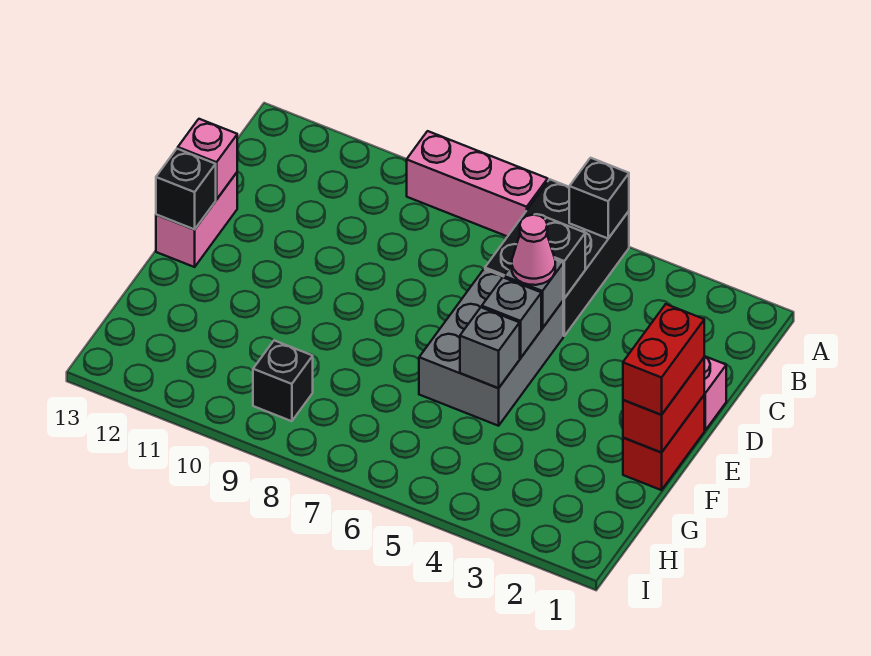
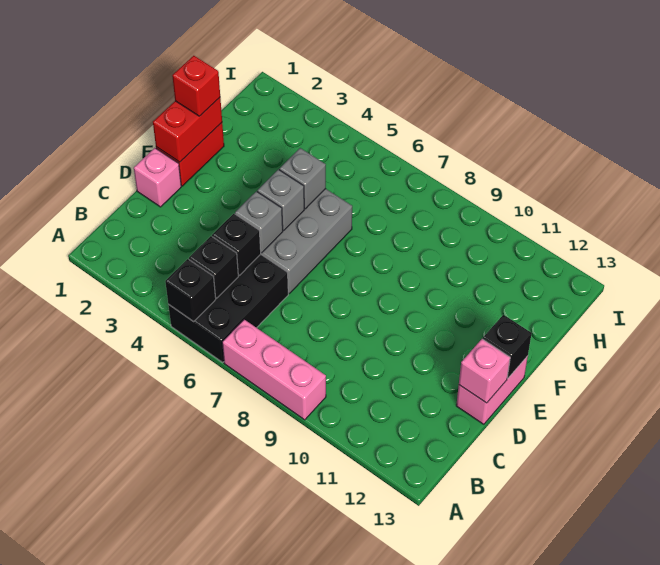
pink cone D5 level 3 -> none
red brick E1:F1 level 3 -> red brick F1 level 3
black brick H9 level 1 -> black brick B5 level 2

